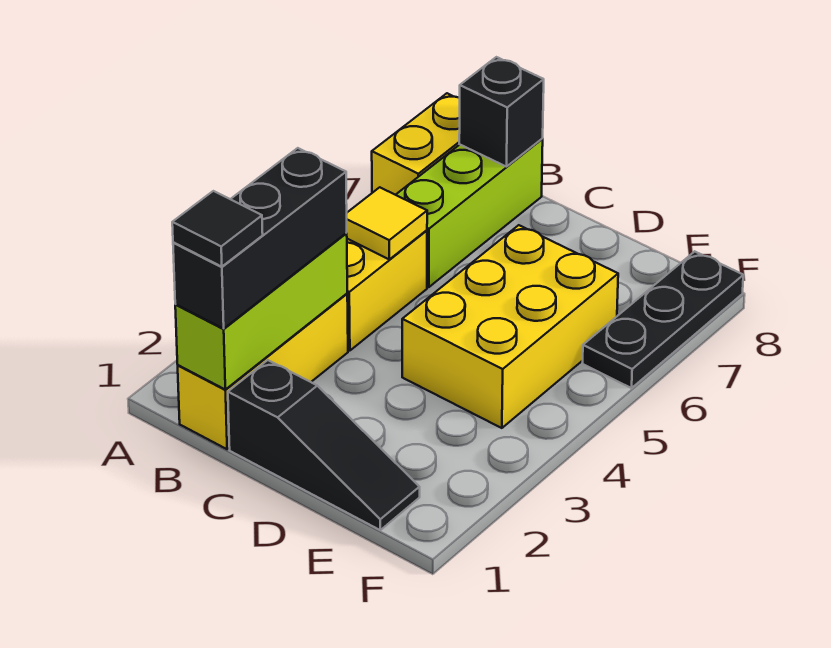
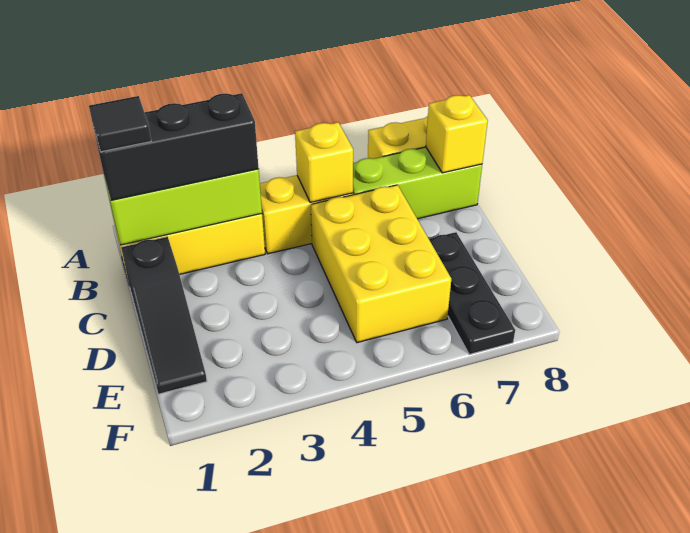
yellow tile B5 level 2 -> yellow brick B5 level 2
black brick B8 level 2 -> yellow brick B8 level 2
yellow brick D4:E6 level 1 -> yellow brick C5:E6 level 1
black plate F6:F8 level 1 -> black plate D7:F7 level 1

